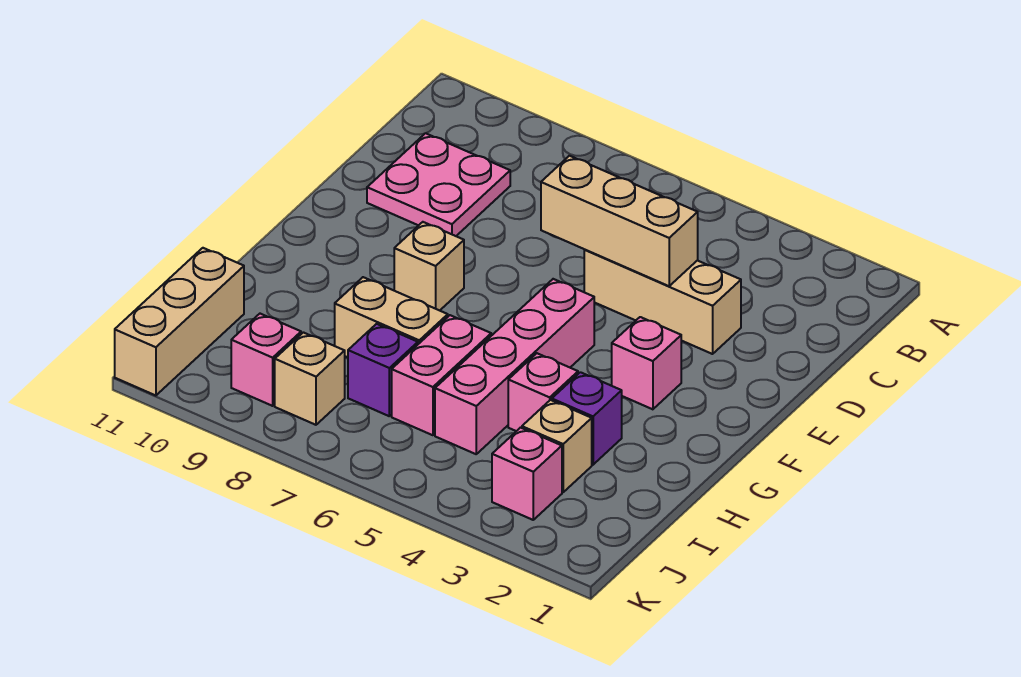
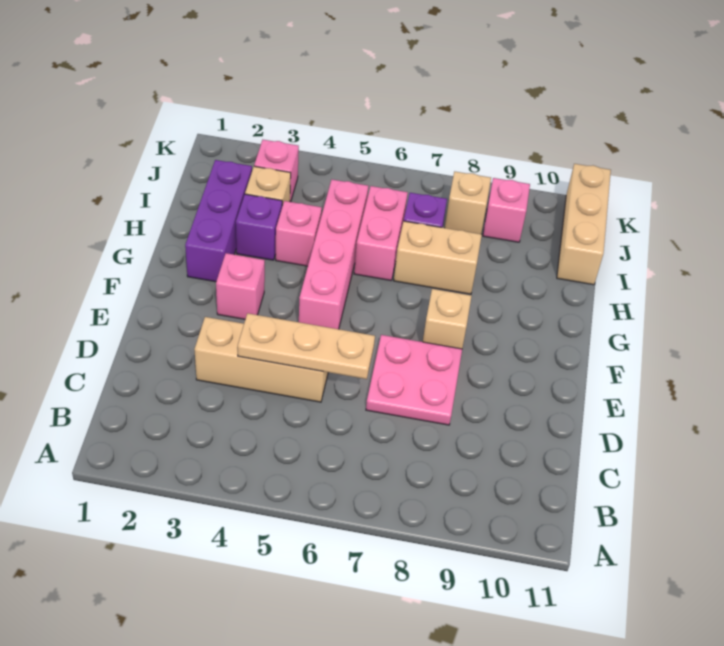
pink plate C9:D10 level 1 -> pink plate D7:E8 level 1
tan brick D4:D6 level 2 -> tan plate D4:D6 level 2
none -> purple brick G2:I2 level 1

